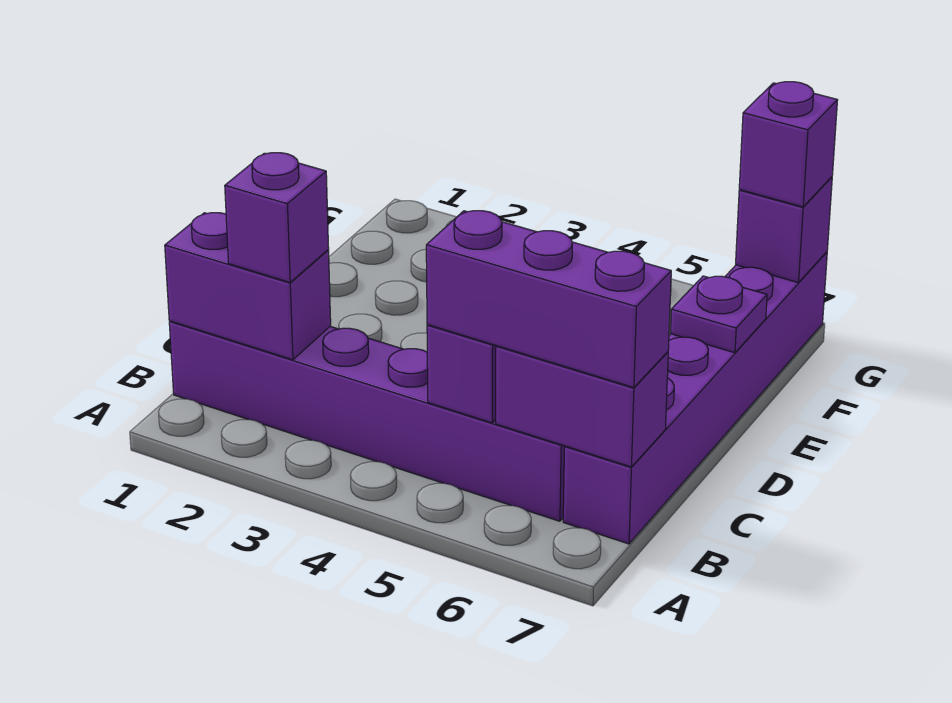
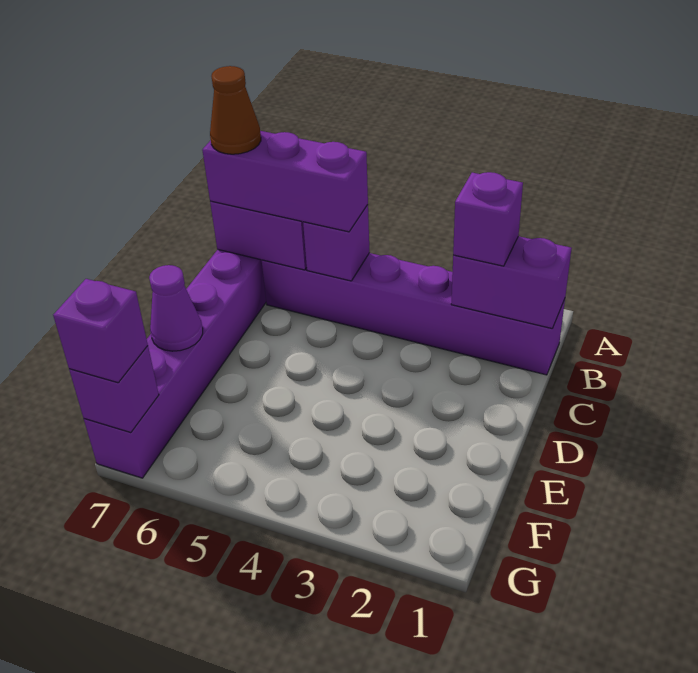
none -> brown cone B7 level 4
purple plate E7 level 2 -> purple cone E7 level 2

